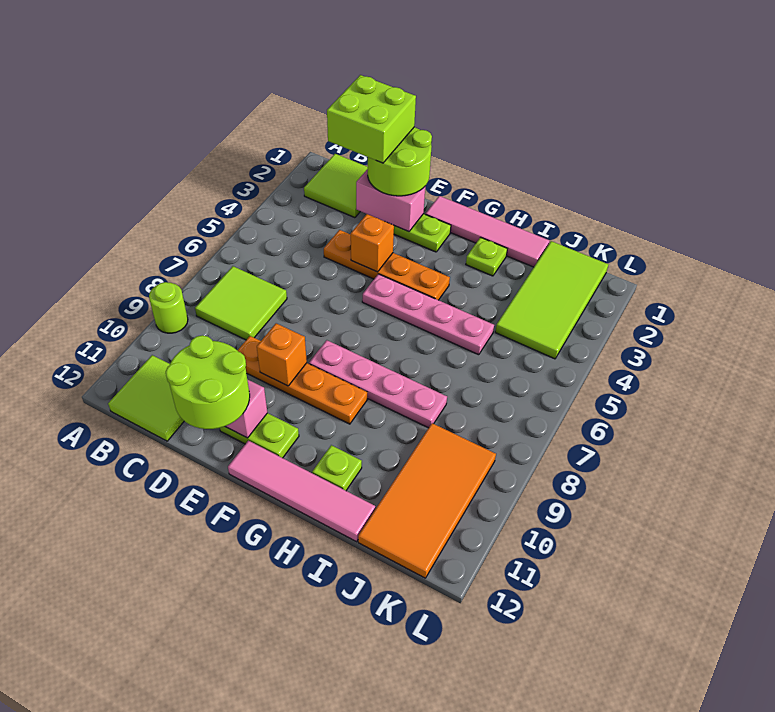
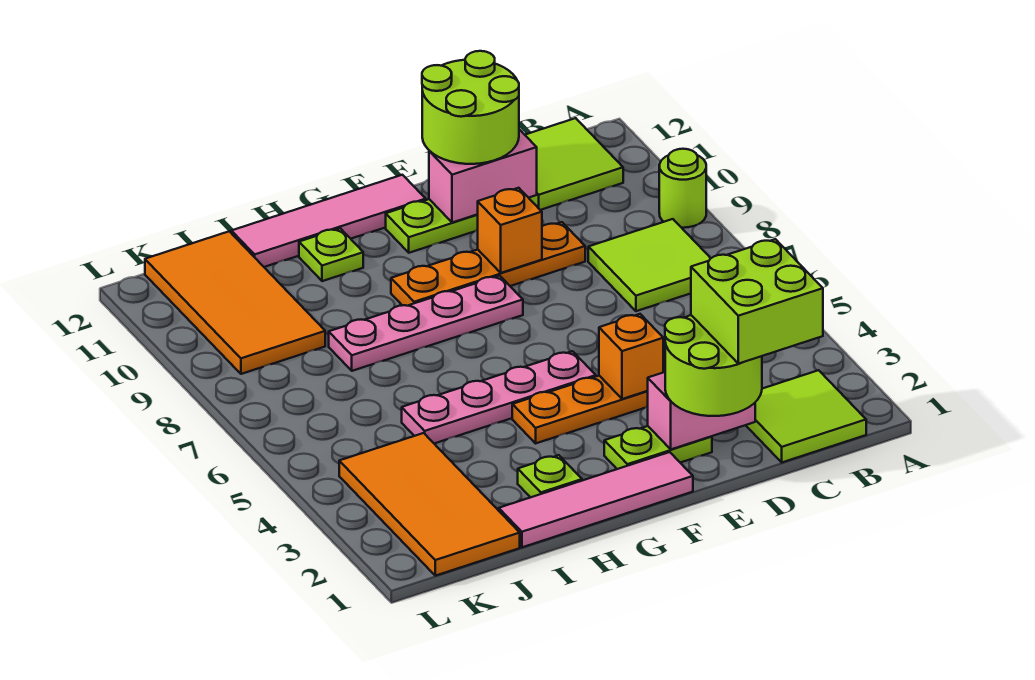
lime tile J1:K4 level 1 -> orange tile J1:K4 level 1

